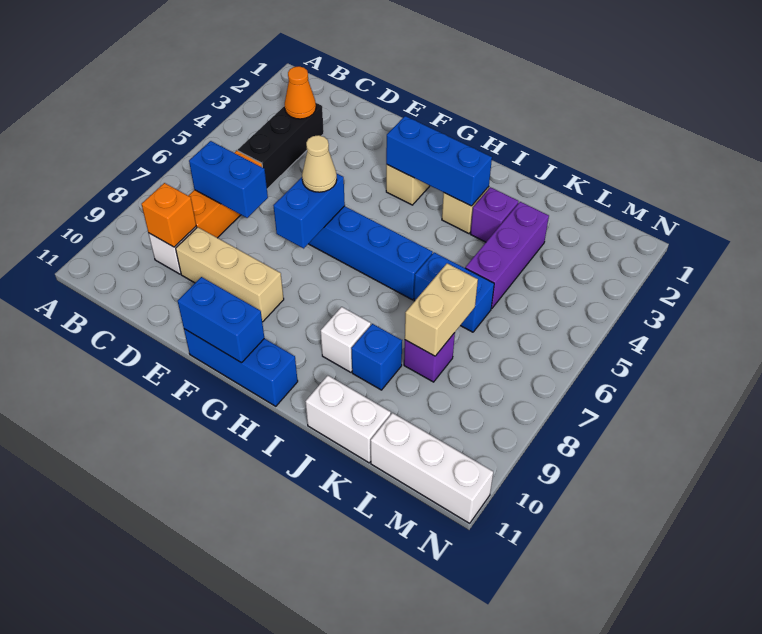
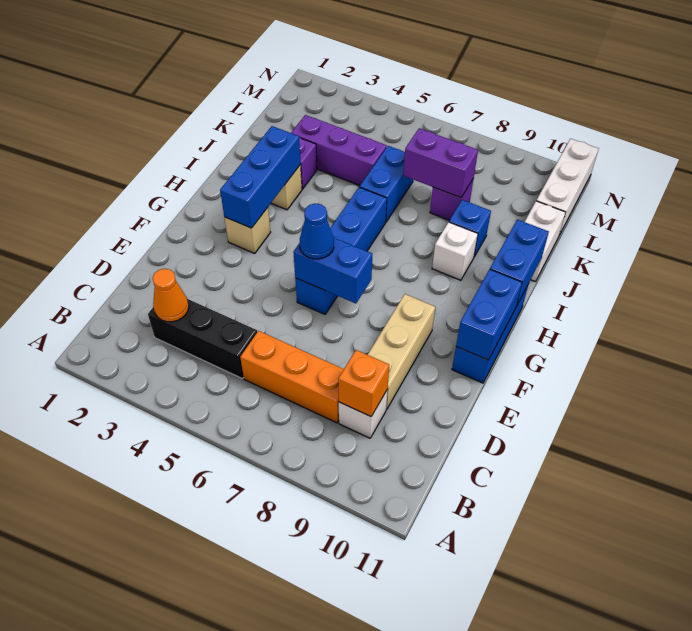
blue brick C7:D7 level 2 -> blue brick H11:I11 level 2
tan cone F6 level 3 -> blue cone F6 level 3
tan brick K7:K8 level 2 -> purple brick K7:K8 level 2

